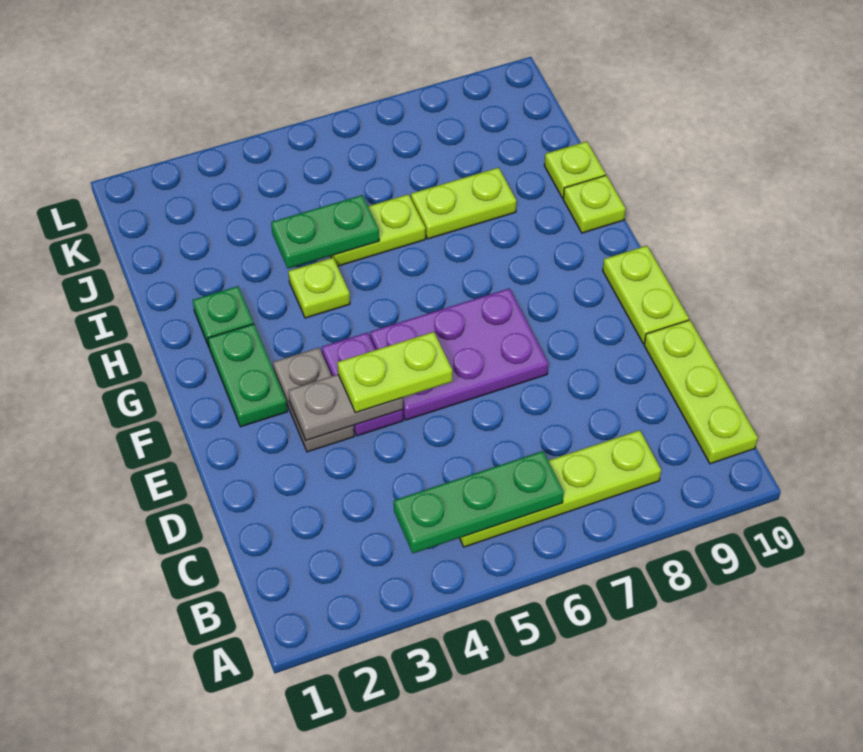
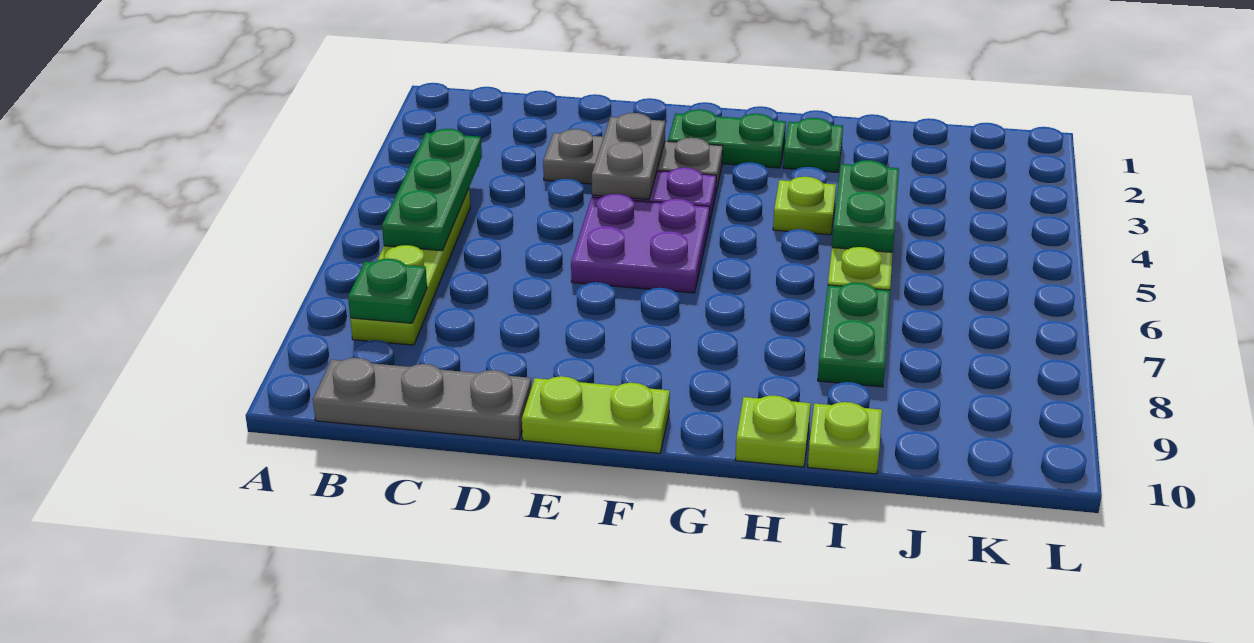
none -> green plate B8 level 2
lime plate B10:D10 level 1 -> grey plate B10:D10 level 1
grey plate E3:F3 level 1 -> grey plate D3:F3 level 1
lime plate E4:E5 level 3 -> none
purple plate E5:F7 level 1 -> purple plate E5:F6 level 1
lime plate I7:I8 level 1 -> green plate I7:I8 level 1

